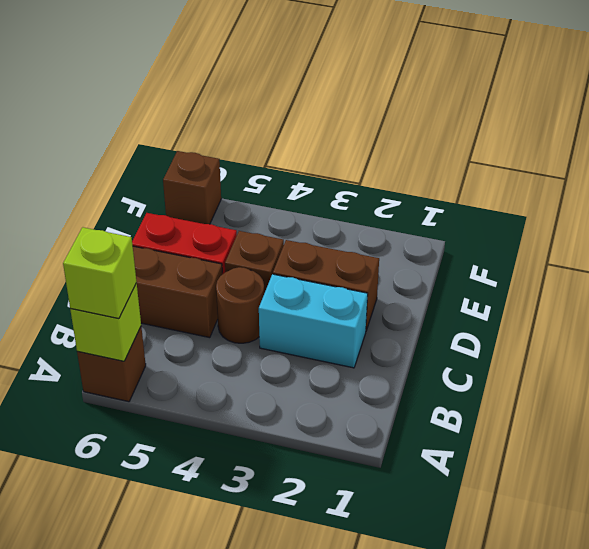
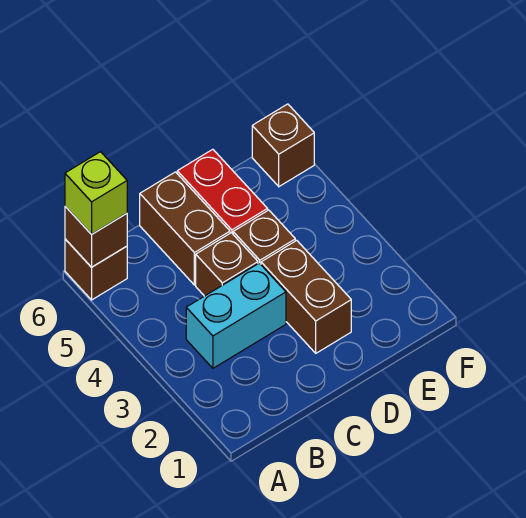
lime brick A6 level 2 -> brown brick A6 level 2
cyan brick C2:C3 level 1 -> cyan brick B3:C3 level 1
brown round brick C4 level 1 -> brown brick C4 level 1

